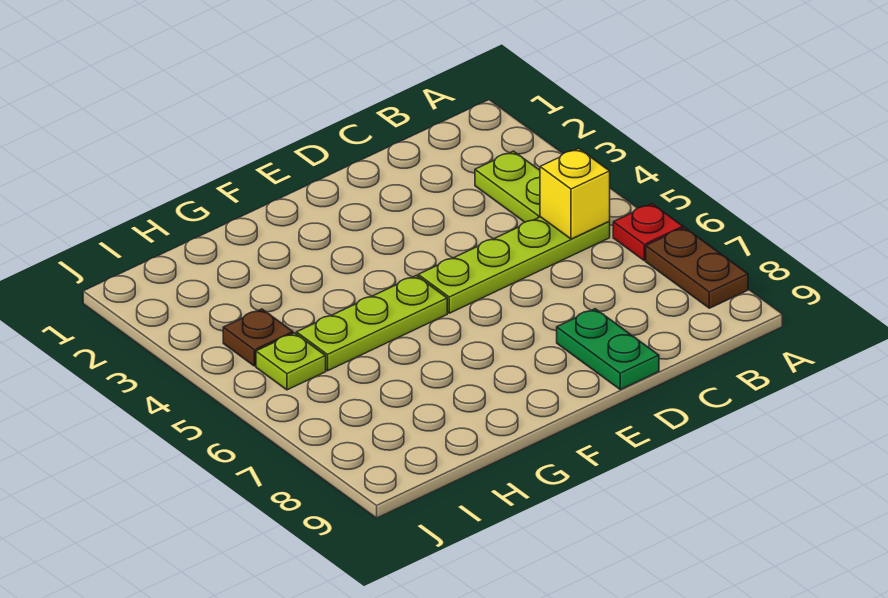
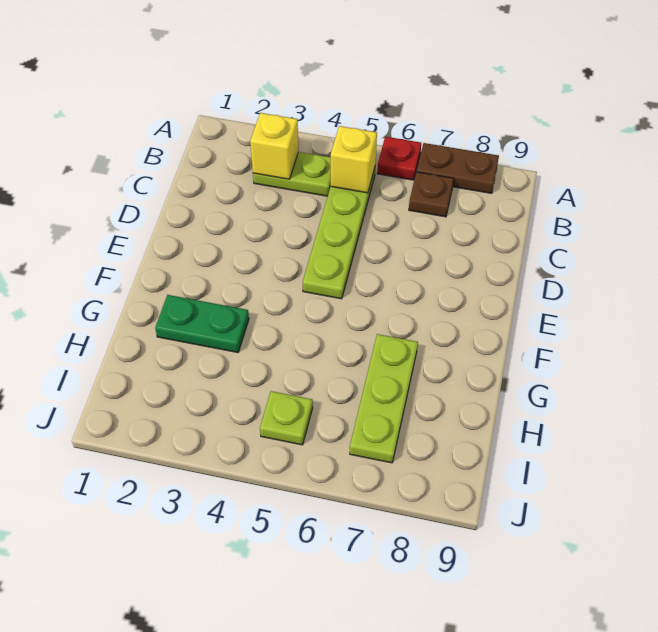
none -> yellow brick B3 level 2
green plate D8:D9 level 1 -> green plate G2:G3 level 1
lime plate F5:H5 level 1 -> lime plate G7:I7 level 1
brown plate I4 level 1 -> brown plate B7 level 1

